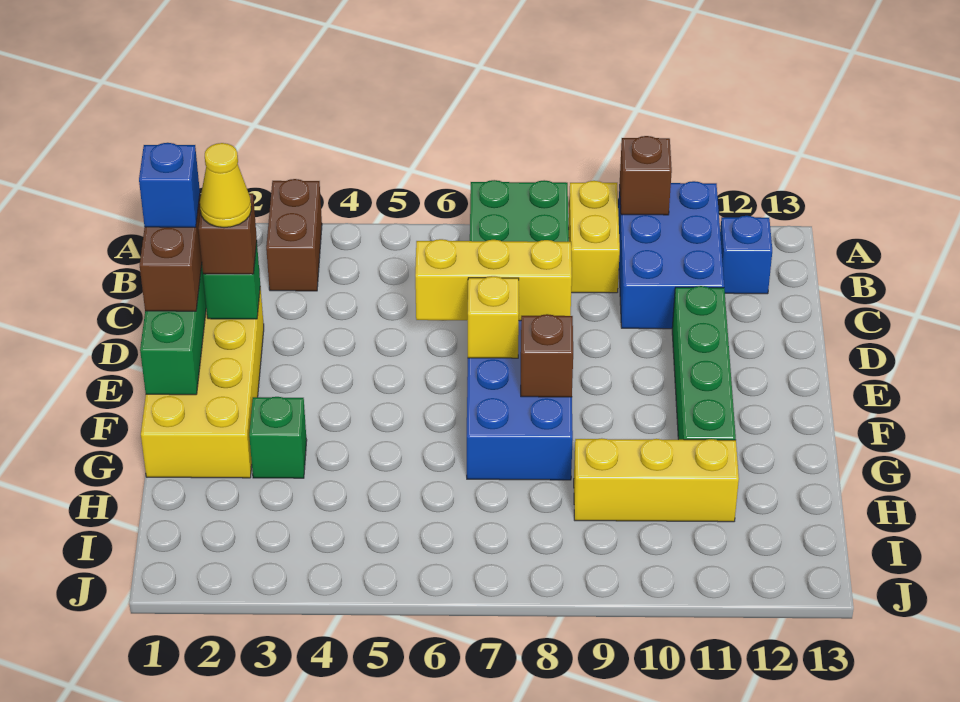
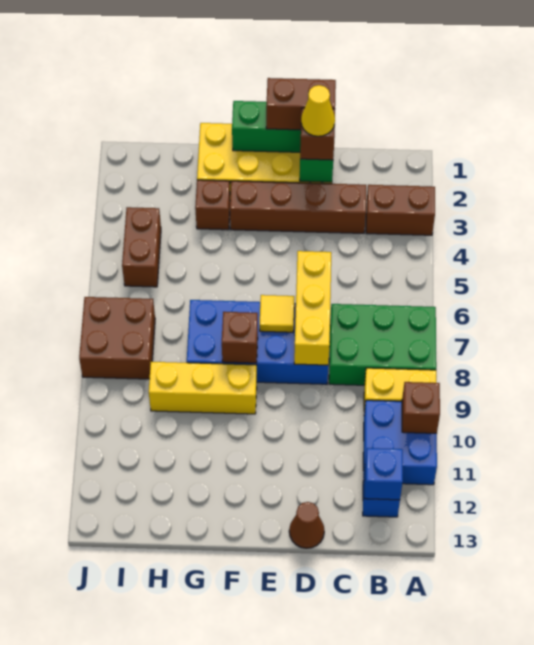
blue brick A10:C11 level 1 -> blue brick A10:B11 level 1
none -> brown brick C3:F3 level 1
blue brick D1 level 4 -> blue brick B12 level 2
green brick D11:G11 level 1 -> none
none -> brown cone D13 level 1
yellow brick E7 level 2 -> yellow tile E7 level 2
green brick G3 level 1 -> brown brick G3 level 1
yellow brick H9:H11 level 1 -> yellow brick F9:H9 level 1
none -> brown brick I4:I5 level 1
none -> brown brick I7:J8 level 1

